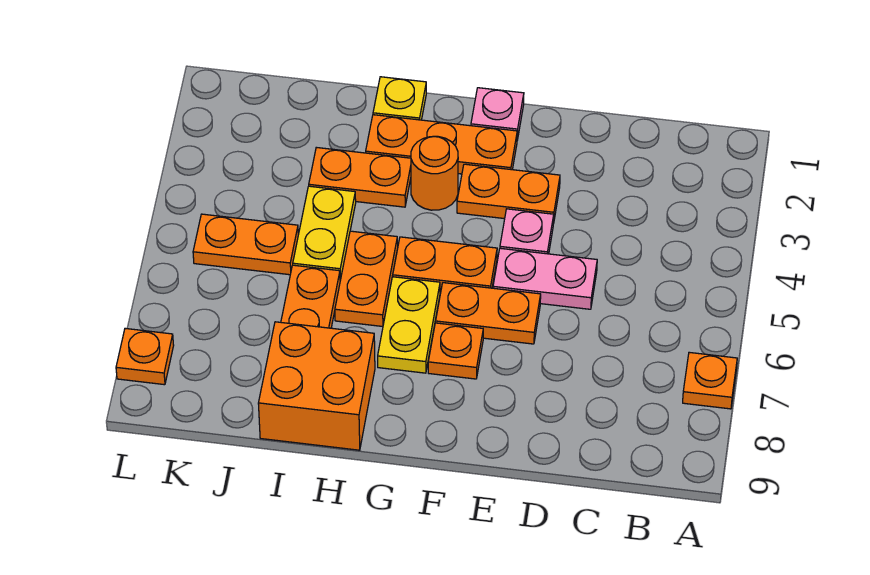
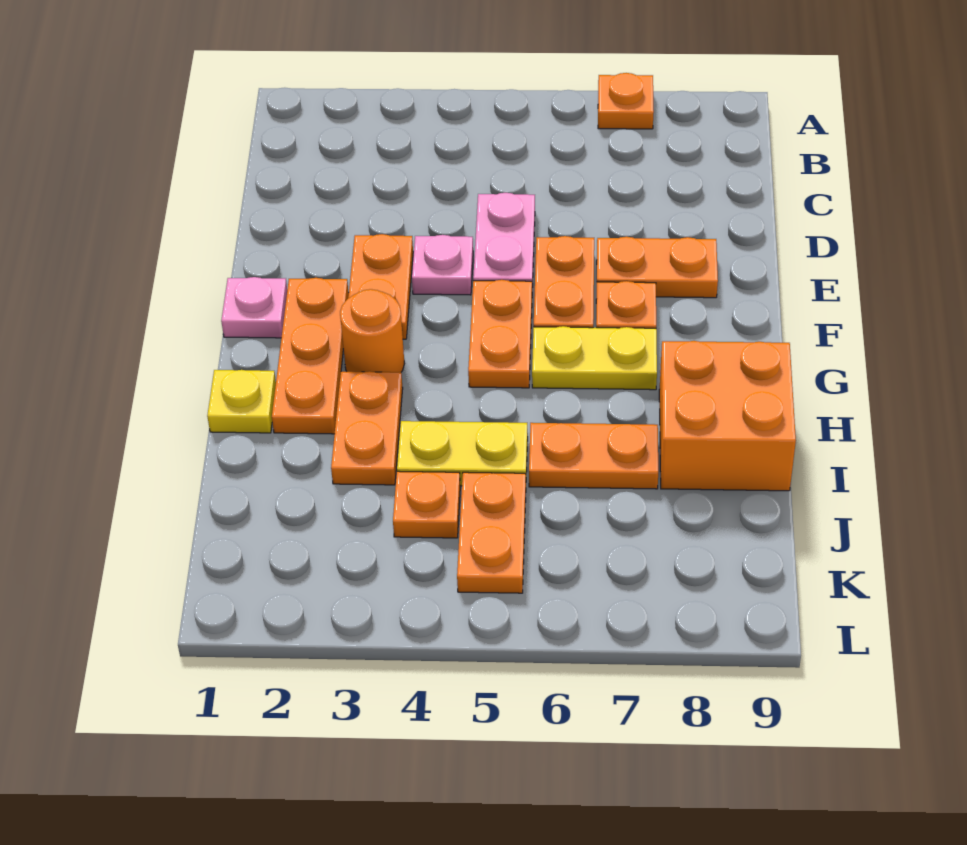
orange plate H5:H6 level 1 -> orange plate E7:E8 level 1
orange plate L8 level 1 -> orange plate J4 level 1

